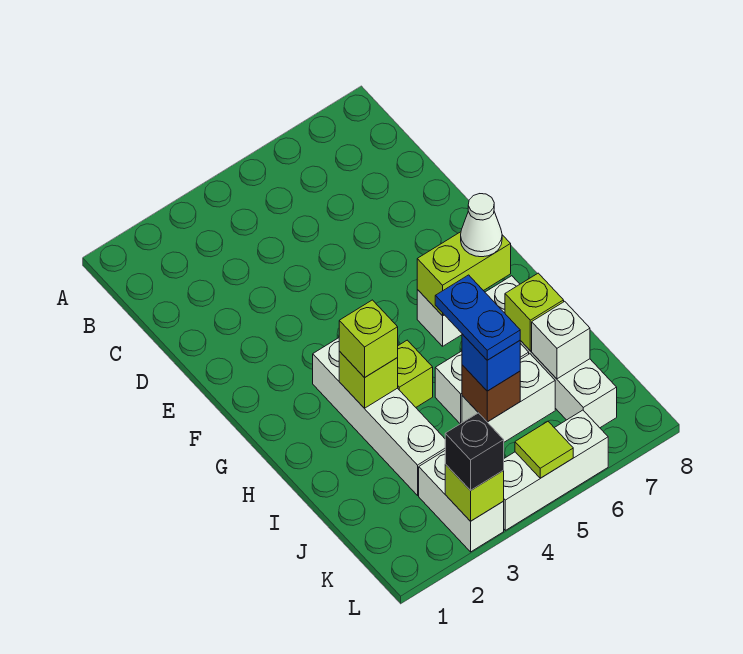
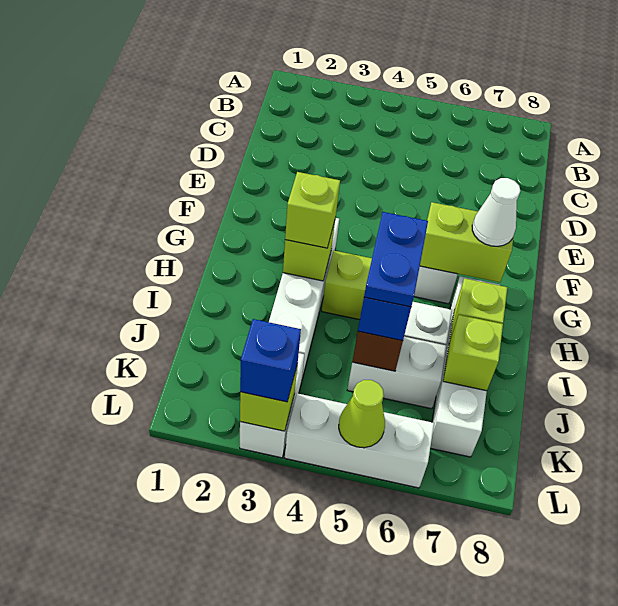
white brick J7 level 2 -> lime brick J7 level 2
black brick L3 level 3 -> blue brick L3 level 3
lime tile L5 level 2 -> lime cone L5 level 2

